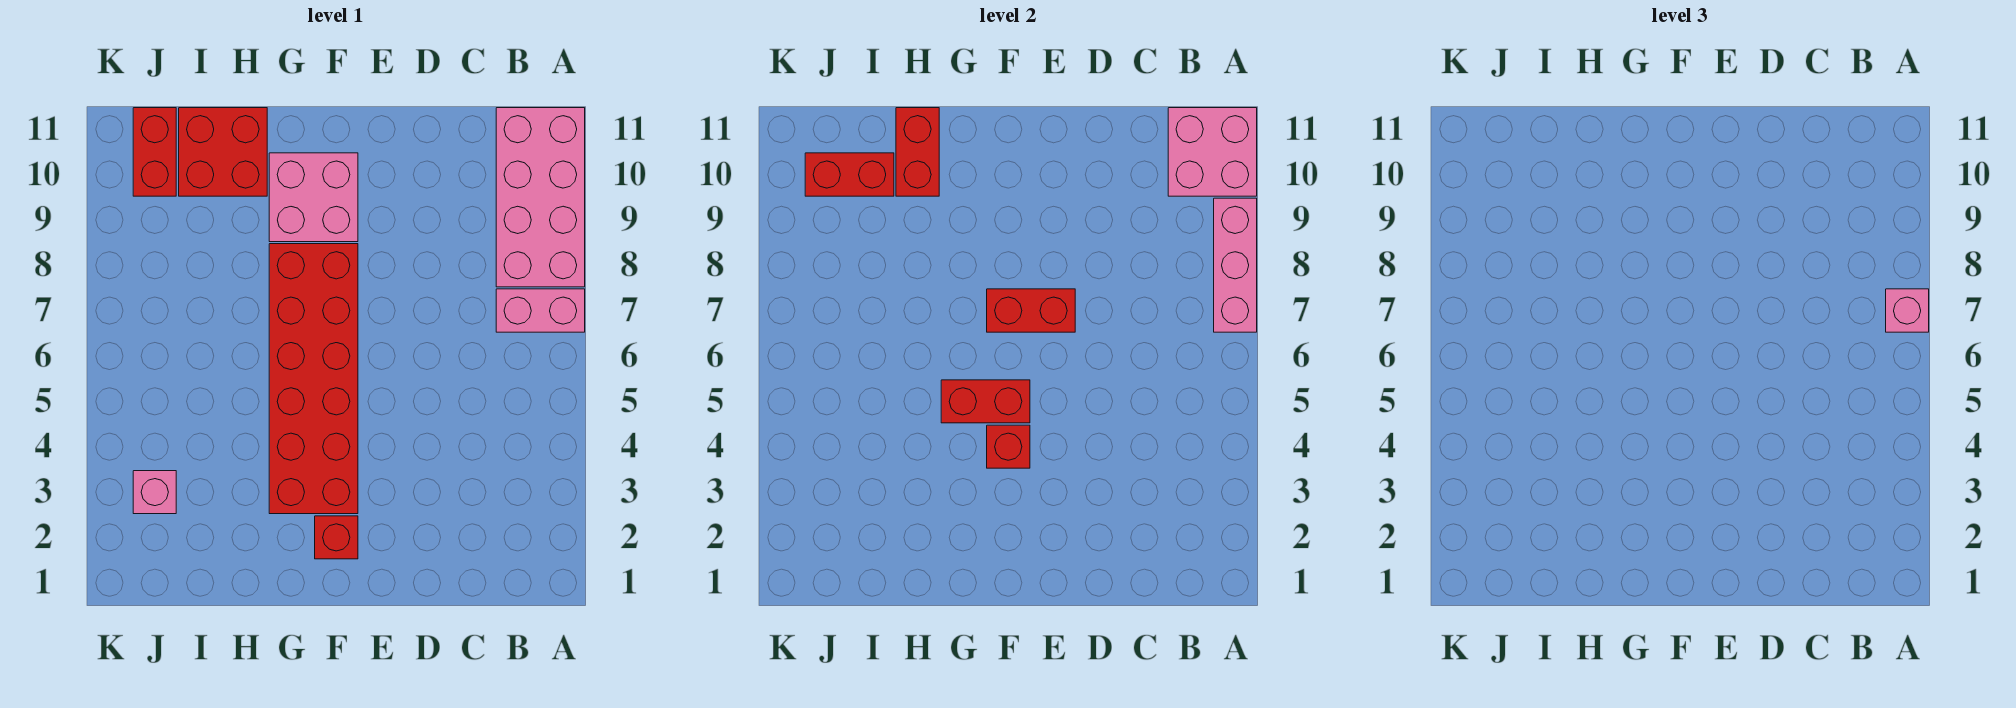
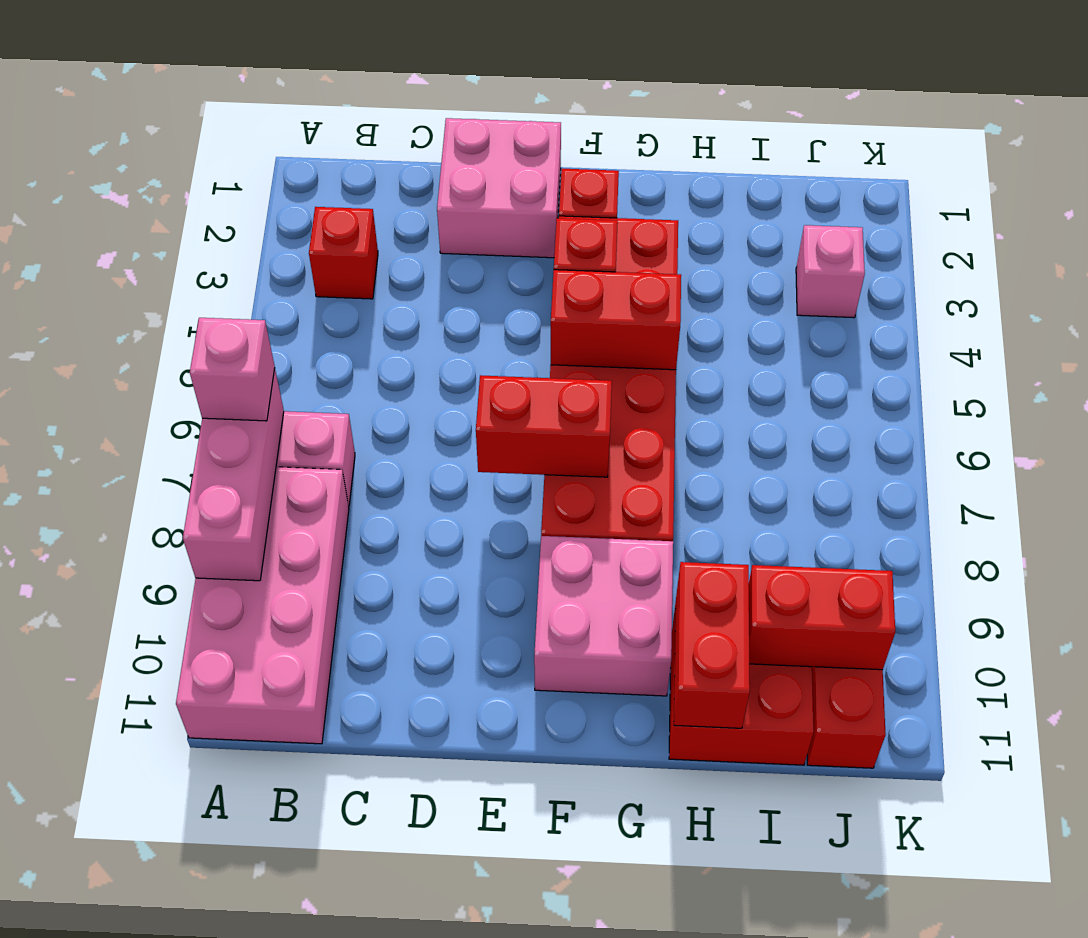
pink brick A10:B11 level 2 -> pink brick D1:E2 level 1
none -> red brick B3 level 1

